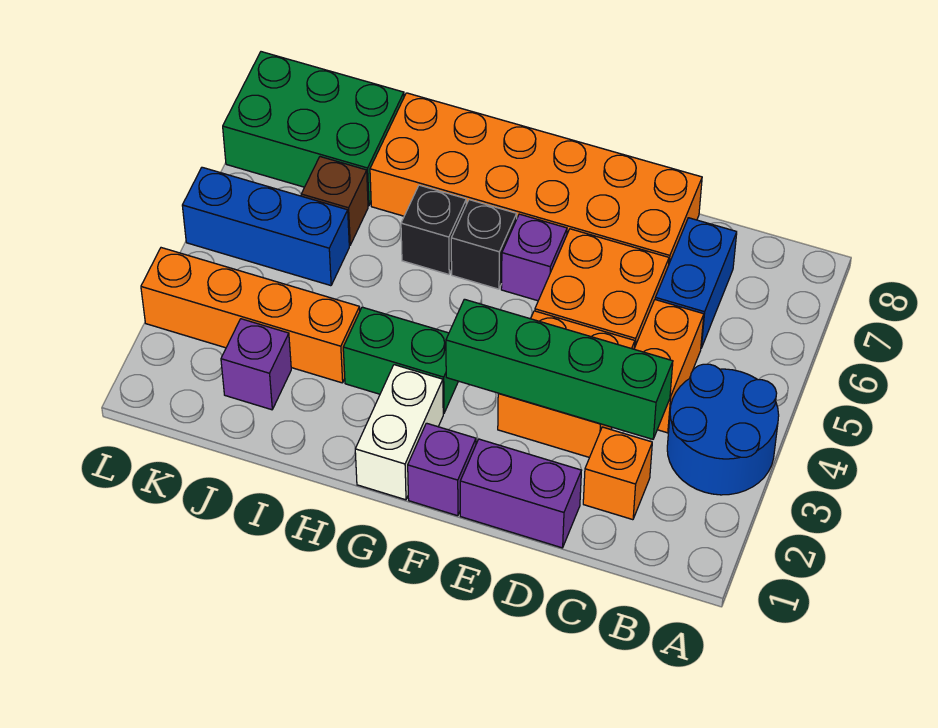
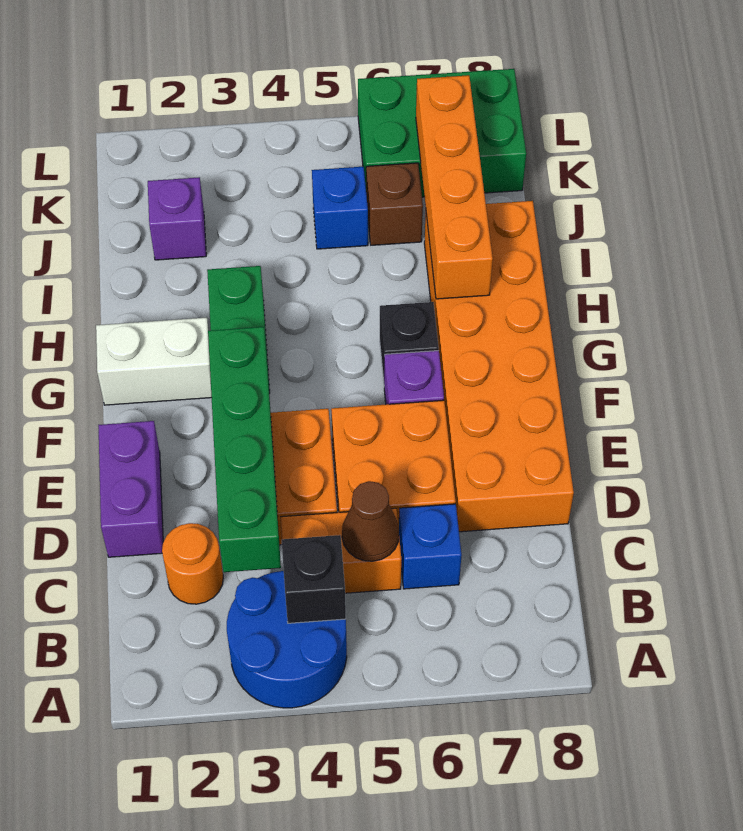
orange brick C2 level 1 -> orange round brick C2 level 1
none -> brown cone C5 level 2
blue brick C6:C7 level 1 -> blue brick C6 level 1
purple brick F1 level 1 -> none
black brick H6 level 1 -> black brick B4 level 2
orange brick I3:L3 level 1 -> orange brick H7:K7 level 2
blue brick J5:L5 level 1 -> blue brick J5 level 1
green brick J7:L8 level 1 -> green brick K6:L8 level 1

